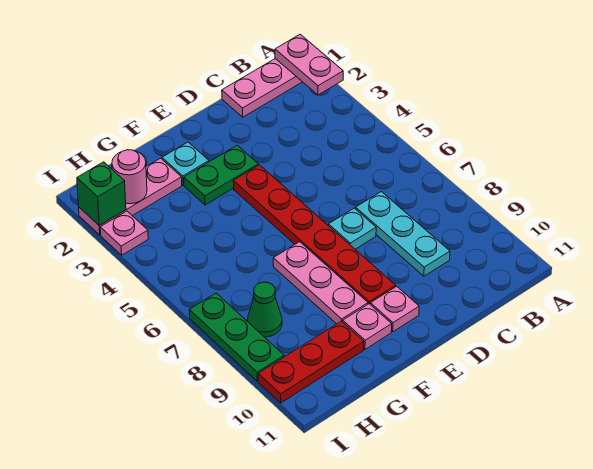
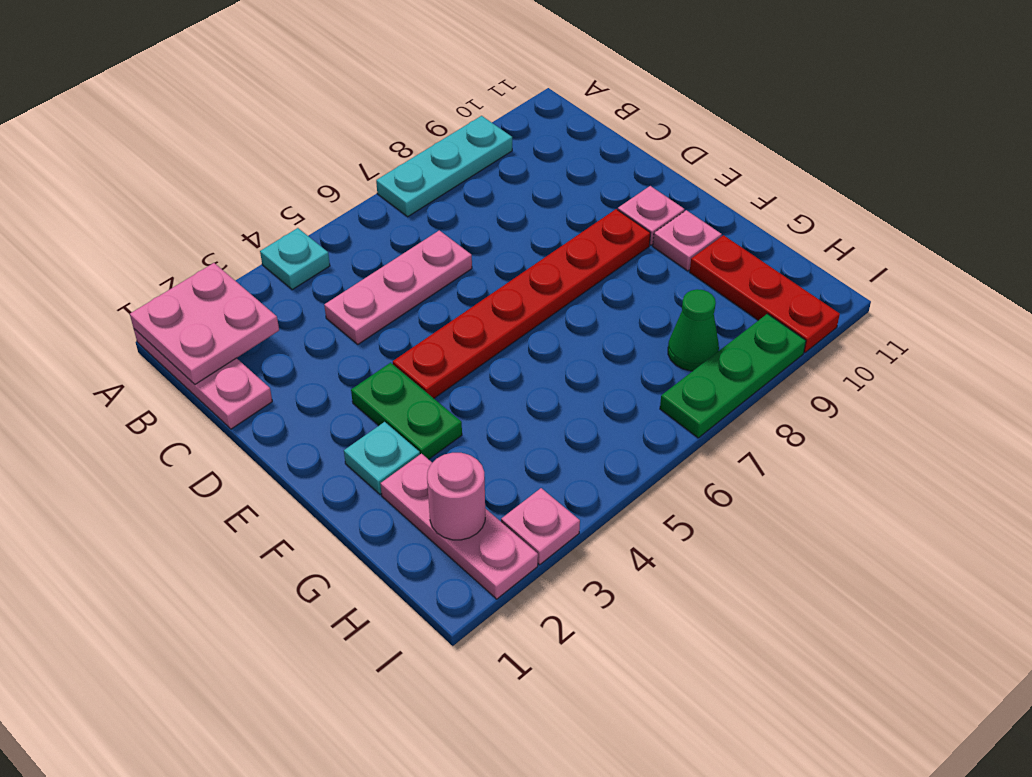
pink plate A1:A2 level 2 -> pink plate A1:B2 level 2
cyan plate C7:C9 level 1 -> cyan plate A7:A9 level 1
cyan plate D7 level 1 -> cyan plate A4 level 1
pink plate F7:F9 level 1 -> pink plate C4:C6 level 1
green brick I2 level 2 -> none

